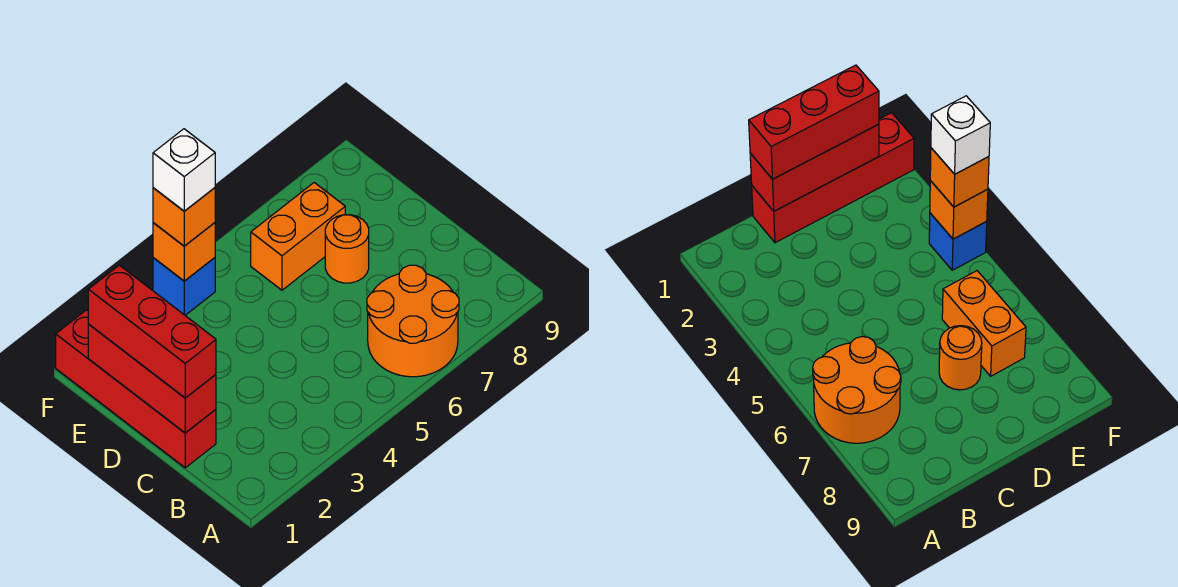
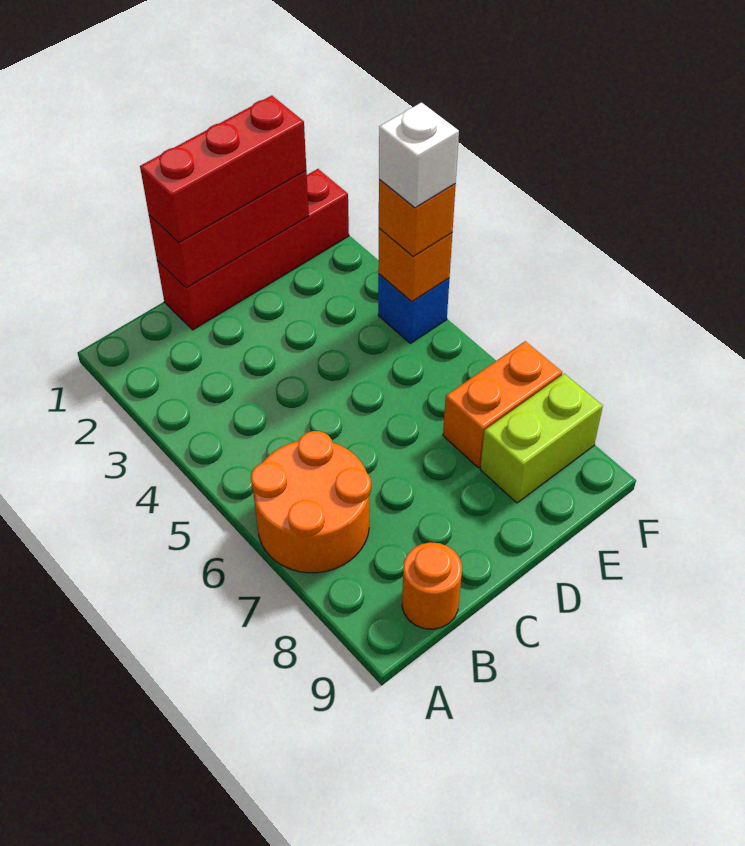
orange round brick D7 level 1 -> orange round brick B9 level 1
orange brick E6:E7 level 1 -> orange brick E7:F7 level 1
none -> lime brick E8:F8 level 1

